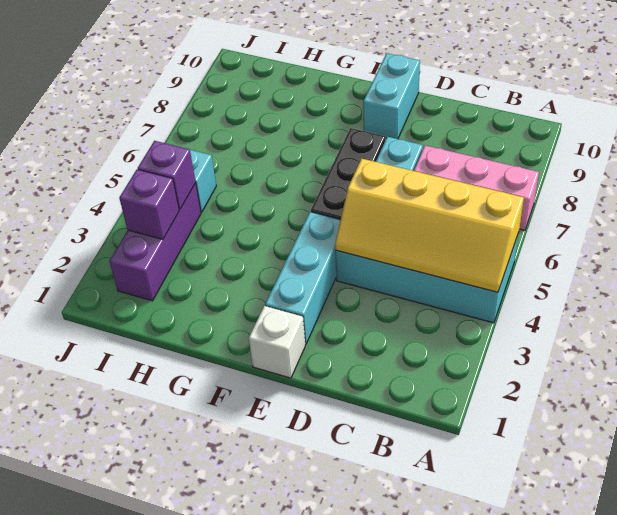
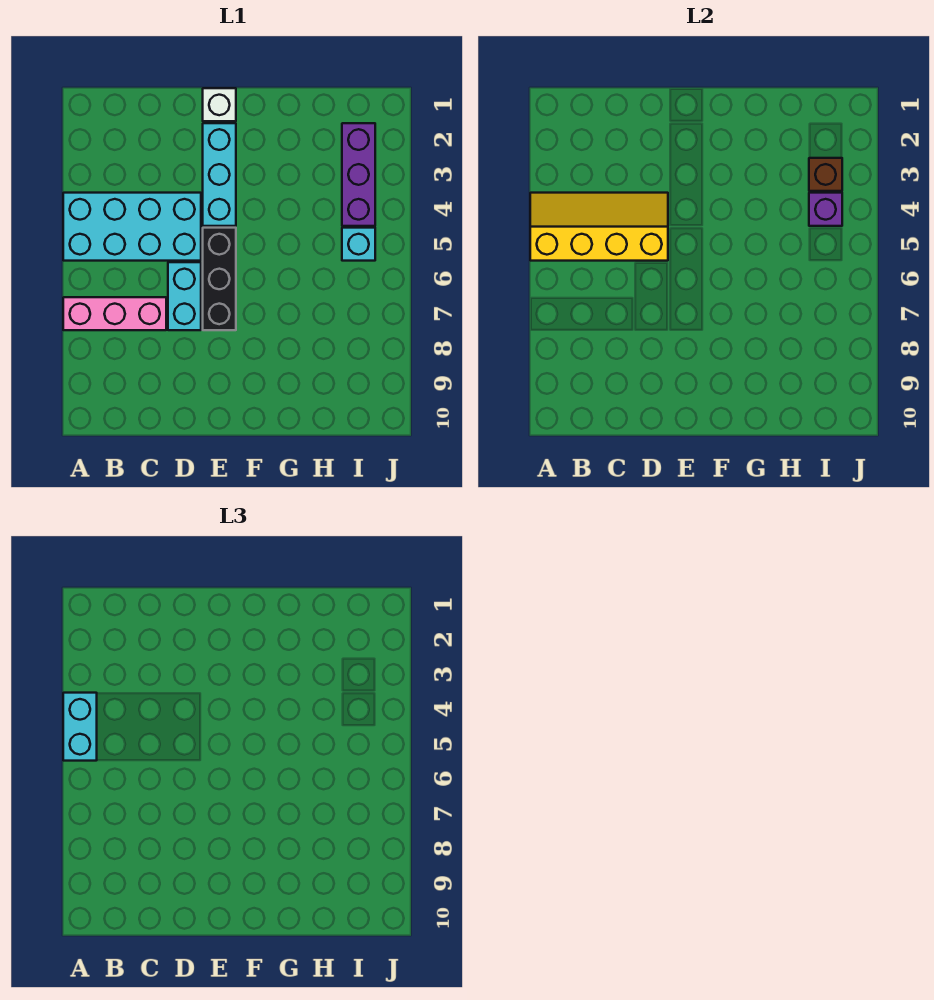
cyan brick E9:E10 level 1 -> cyan brick A4:A5 level 3
purple brick I3 level 2 -> brown brick I3 level 2

